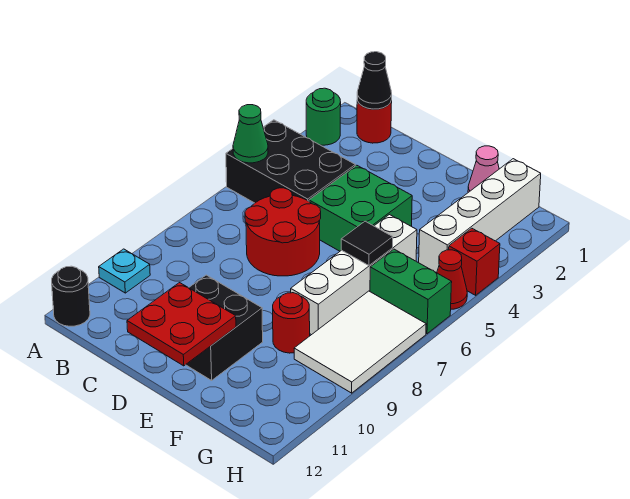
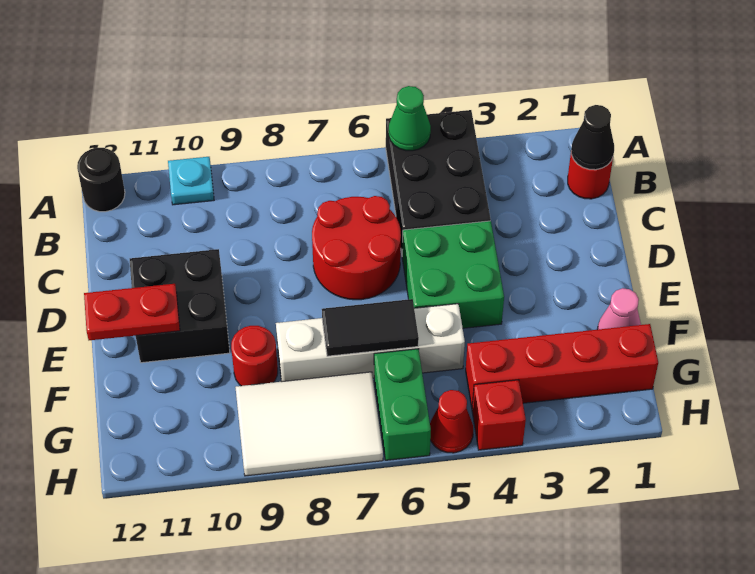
green round brick A2 level 1 -> none
red plate D11:E12 level 2 -> red plate E11:E12 level 2
black tile F6 level 2 -> black tile F6:F7 level 2
white brick G1:G4 level 1 -> red brick G1:G4 level 1

